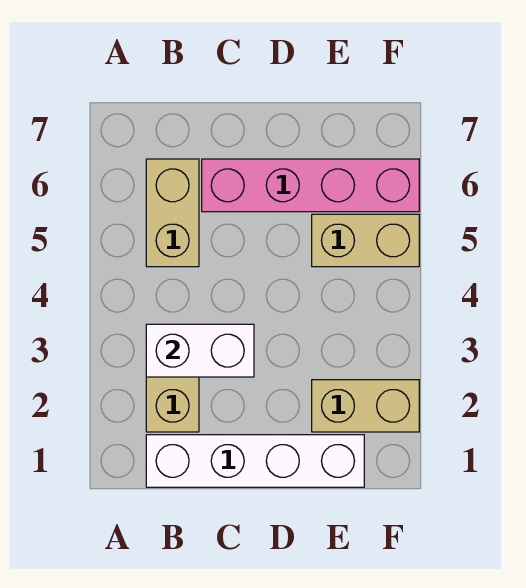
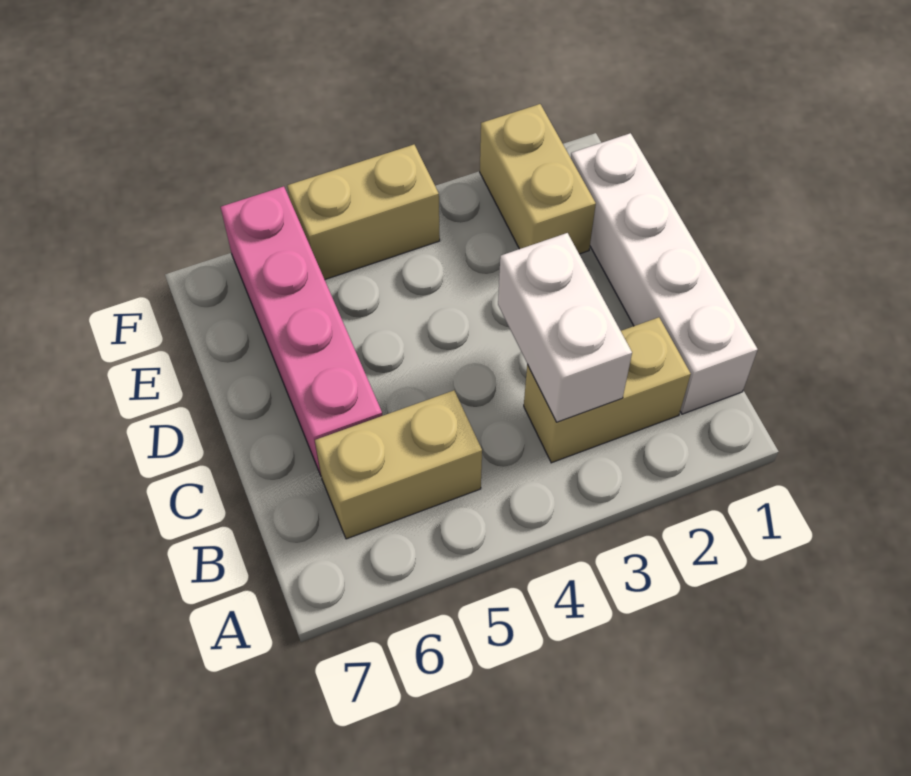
tan brick E5:F5 level 1 -> tan brick F4:F5 level 1

